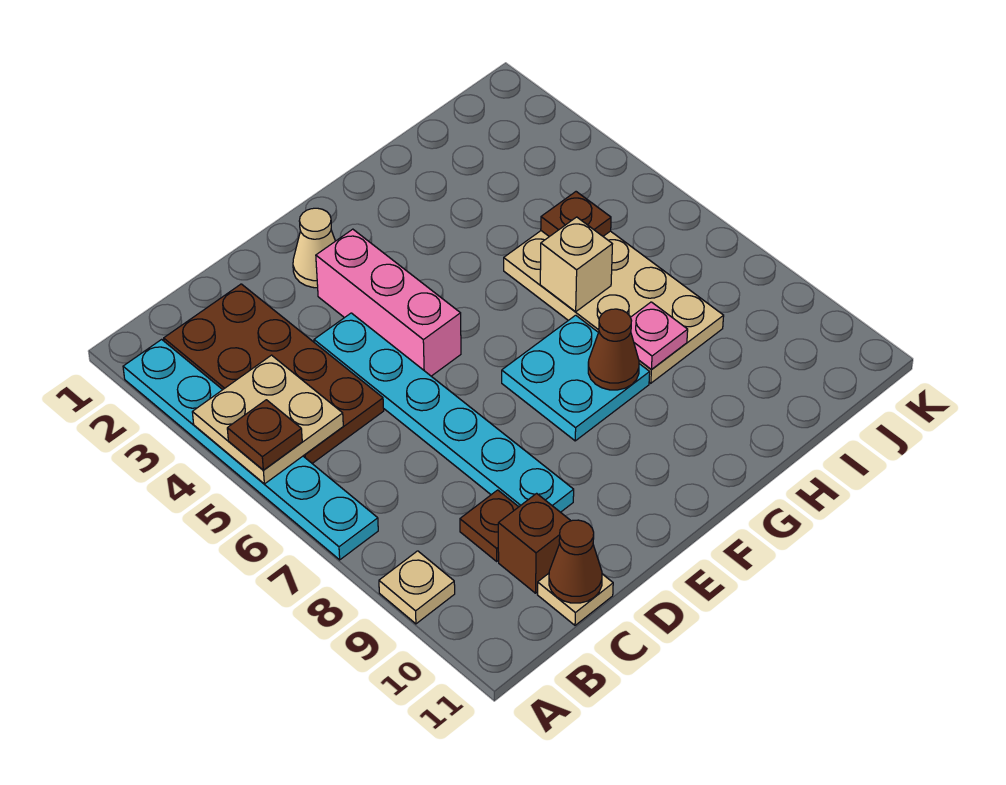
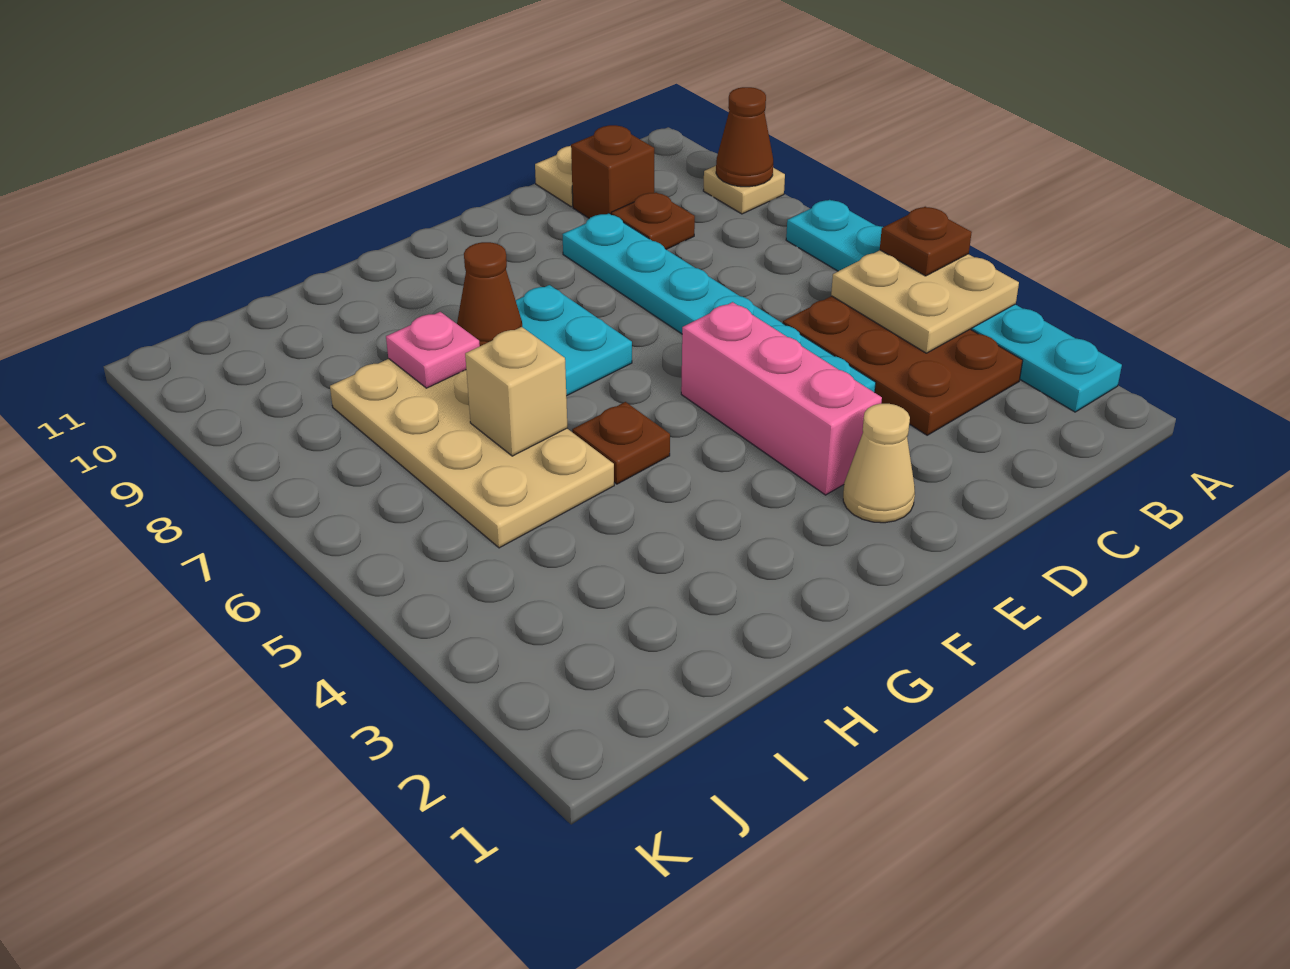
brown plate B2:C5 level 1 -> brown plate B3:C5 level 1
brown cone C11 level 2 -> brown cone A9 level 2
brown plate I5 level 2 -> brown plate G5 level 1

